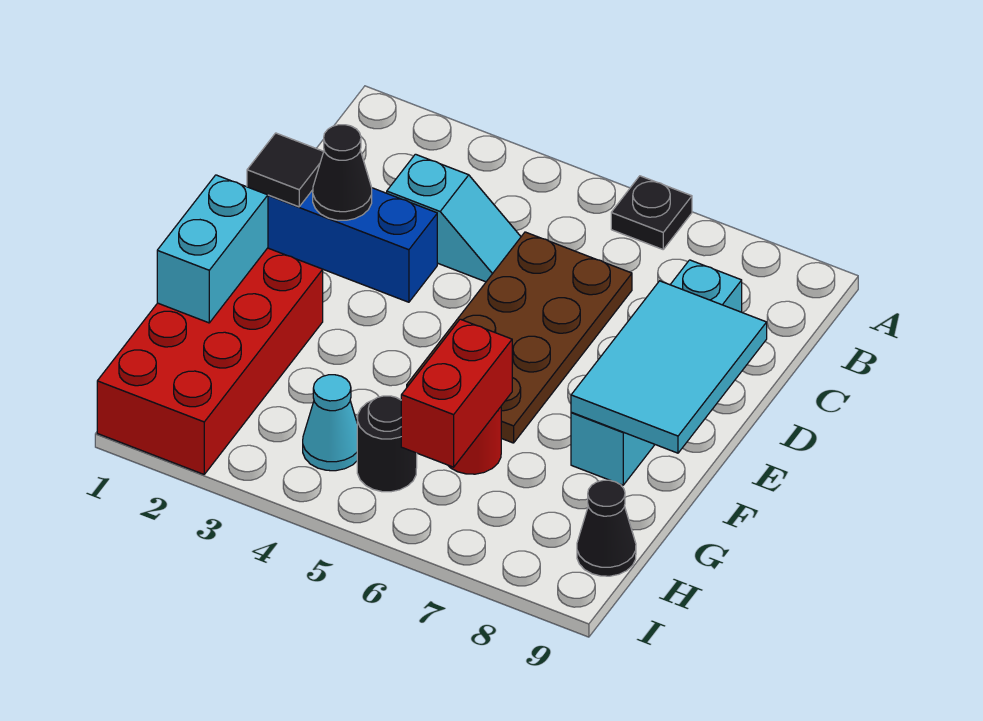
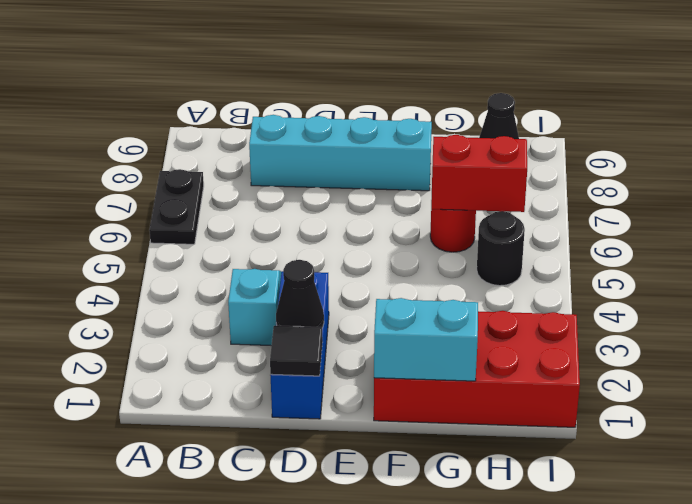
black plate A6 level 1 -> black plate A6:A7 level 1
brown plate C5:F6 level 1 -> none
cyan tile D8:F9 level 2 -> none
cyan cone H4 level 1 -> none

